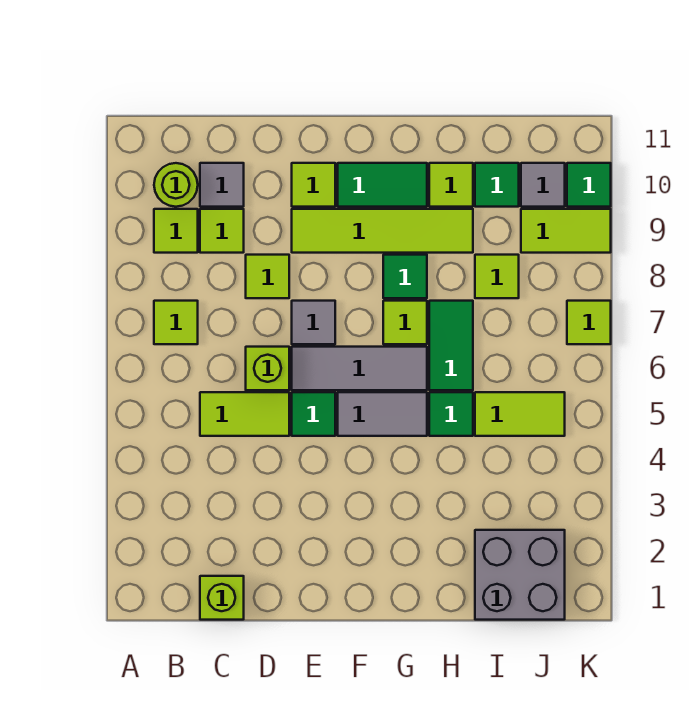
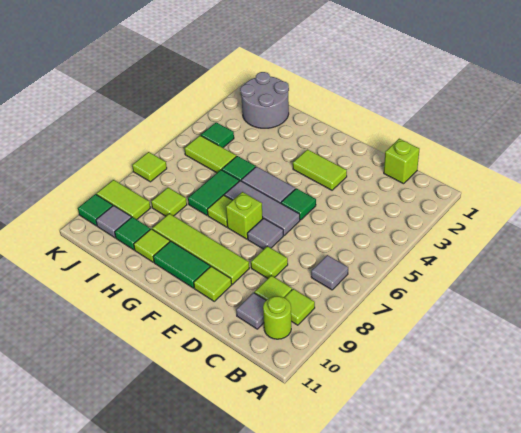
lime tile B7 level 1 -> grey tile B7 level 1
lime tile C5:D5 level 1 -> lime tile E3:F3 level 1
lime brick D6 level 1 -> lime brick F7 level 1
green tile G8 level 1 -> green tile J4 level 1
grey brick I1:J2 level 1 -> grey round brick I1:J2 level 1

